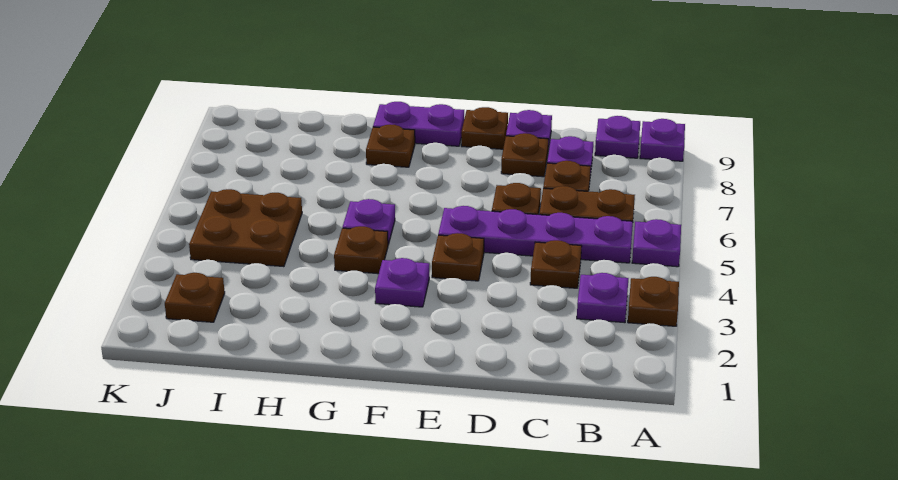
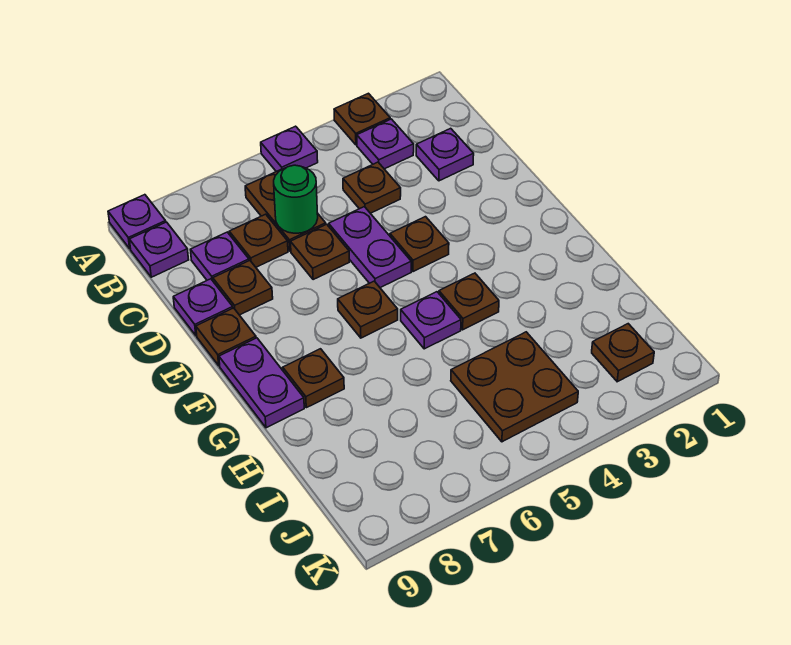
purple plate B5:E5 level 1 -> purple plate D5:E5 level 1
none -> green round brick C6 level 2
purple plate F3 level 1 -> purple plate C2 level 1
none -> brown plate F6 level 1

